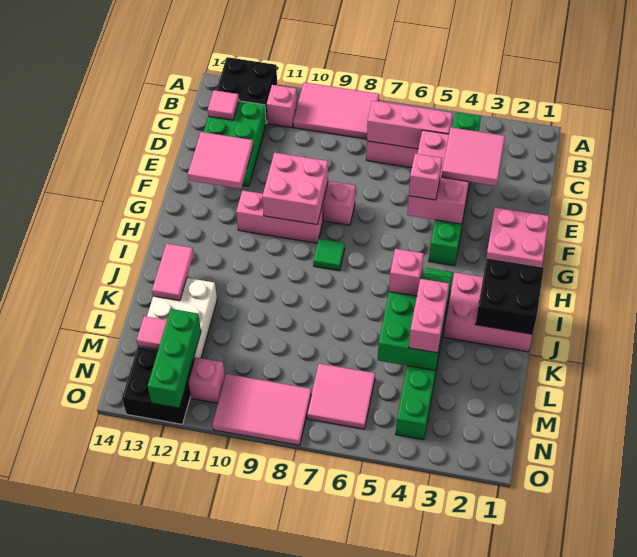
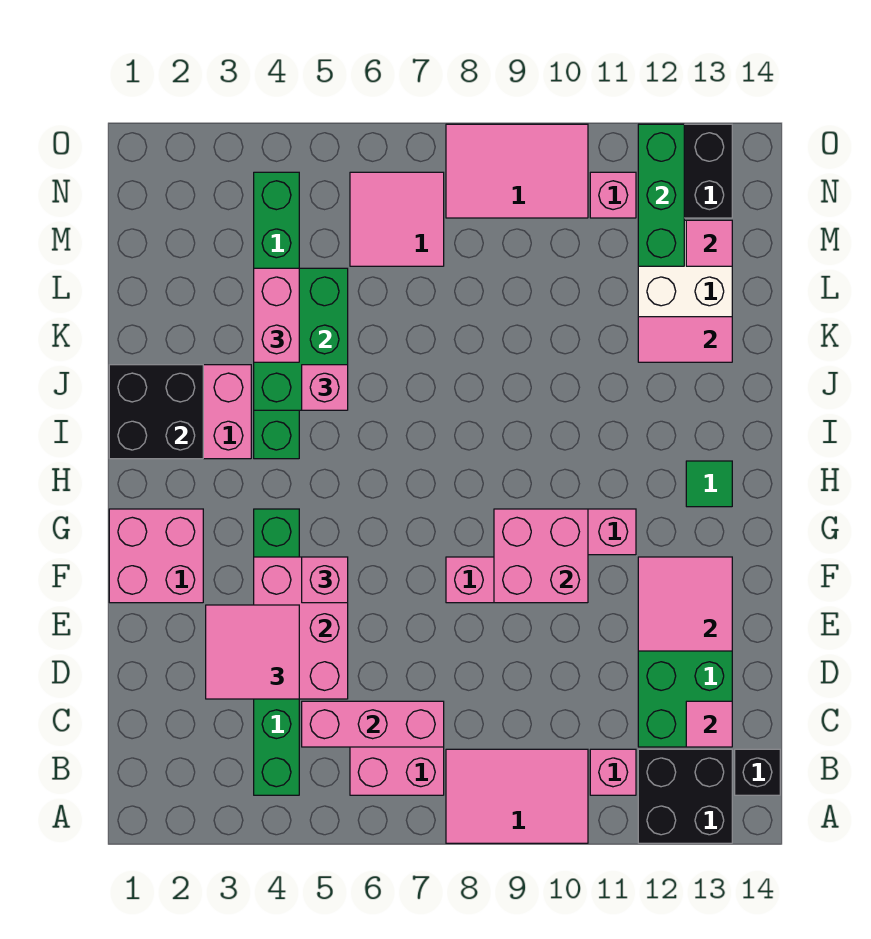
none -> black brick B14 level 1
green tile H8 level 1 -> green tile H13 level 1
pink tile J13:K13 level 2 -> pink tile K12:K13 level 2

